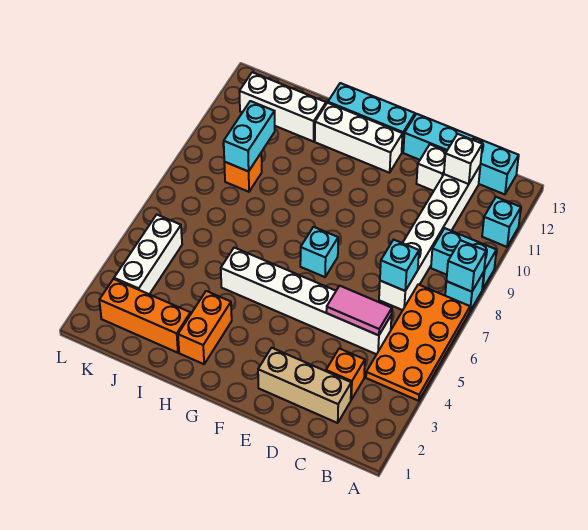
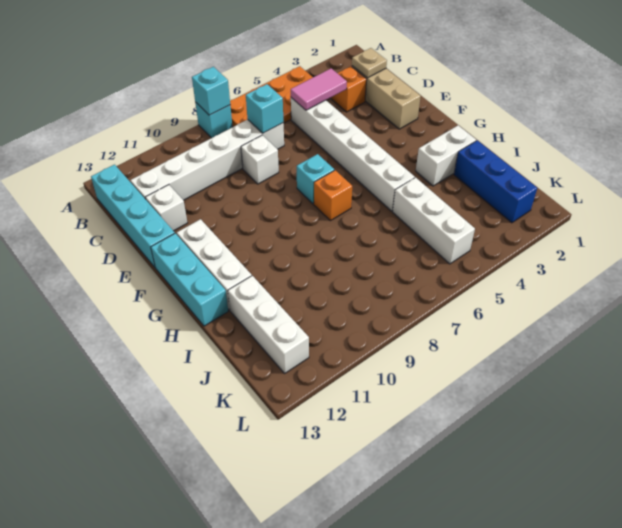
cyan brick A9:B9 level 1 -> none
cyan brick A11 level 1 -> none
none -> tan plate C2 level 2
pink tile C5:D5 level 2 -> pink tile C4:C5 level 2
white brick C12 level 2 -> white brick D8 level 1
orange brick H2:H3 level 1 -> white brick H2:H3 level 1
orange brick I2:K2 level 1 -> blue brick I2:K2 level 1
orange brick J9 level 1 -> orange brick G7 level 1
cyan brick J9:J10 level 2 -> none
white brick K3:K5 level 1 -> white brick I5:K5 level 1

